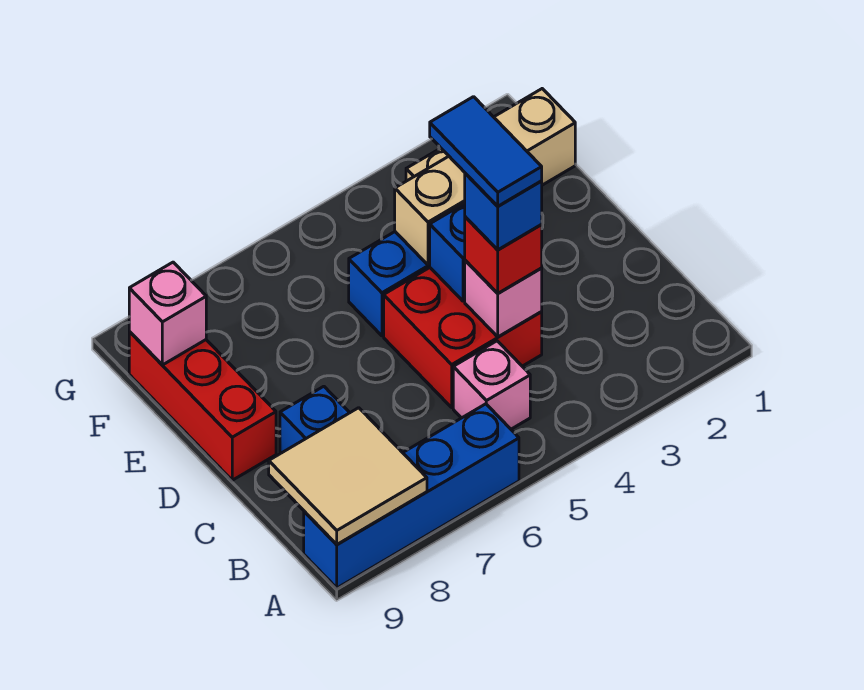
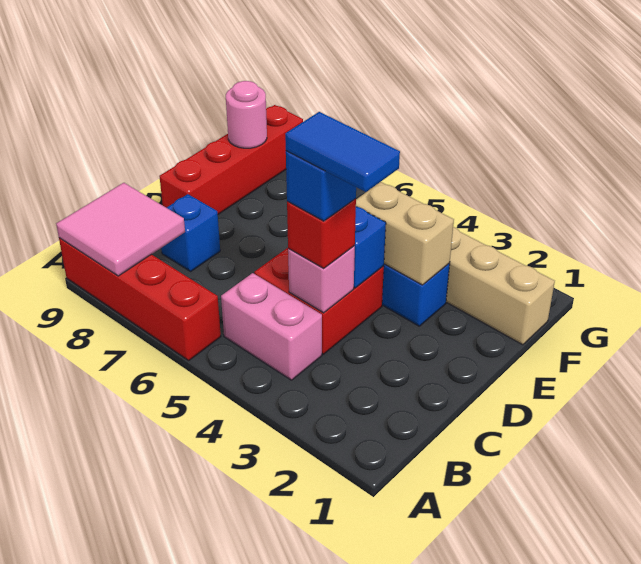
blue brick A6:A9 level 1 -> red brick A6:A9 level 1
tan tile A8:B9 level 2 -> pink tile A8:B9 level 2
pink brick B5 level 1 -> pink brick B4:B5 level 1
blue tile C4:D4 level 5 -> blue tile C3:C4 level 5
red brick D9:F9 level 1 -> red brick D9:G9 level 1
pink brick F9 level 2 -> pink round brick F9 level 2

